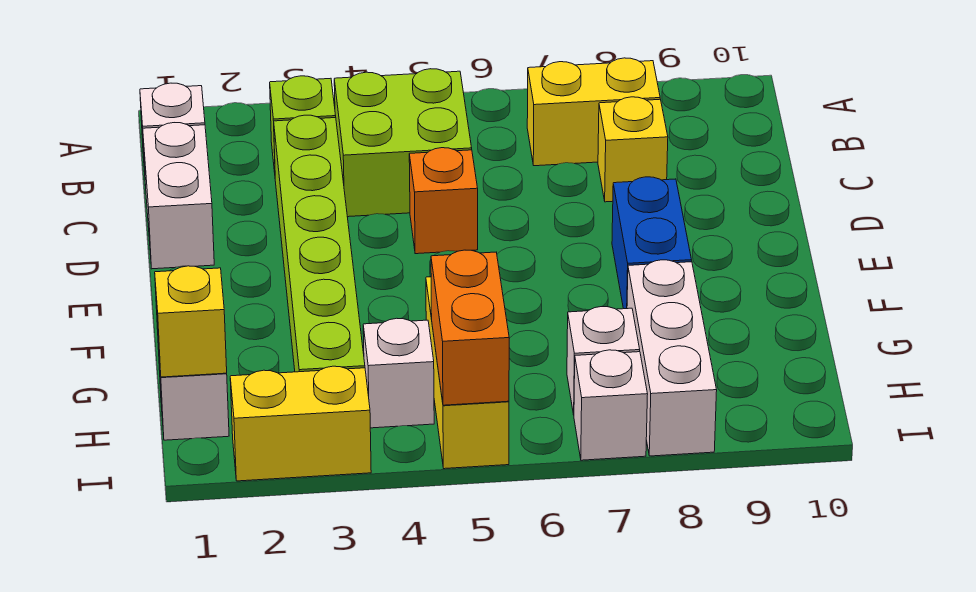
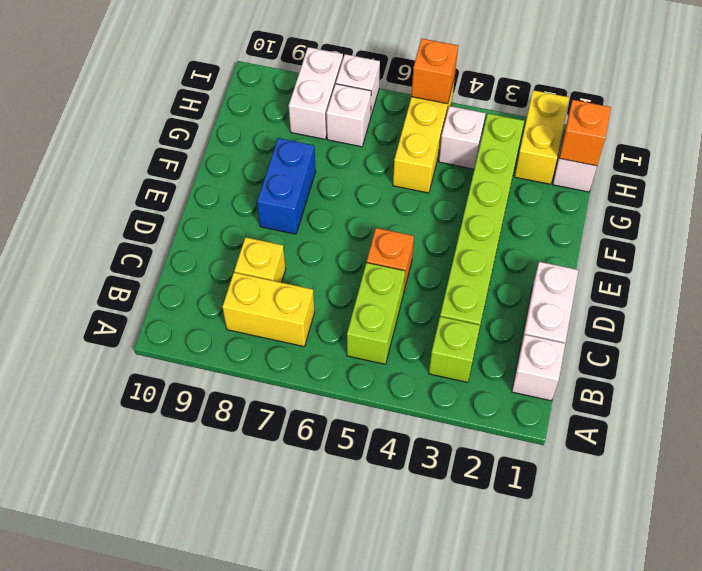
lime brick B4:C5 level 1 -> lime brick B5:C5 level 1
white brick G8:I8 level 1 -> white brick H8:I8 level 1
yellow brick H1 level 2 -> orange brick H1 level 2
orange brick H5:I5 level 2 -> orange brick I5 level 2
yellow brick I2:I3 level 1 -> yellow brick H2:I2 level 1

